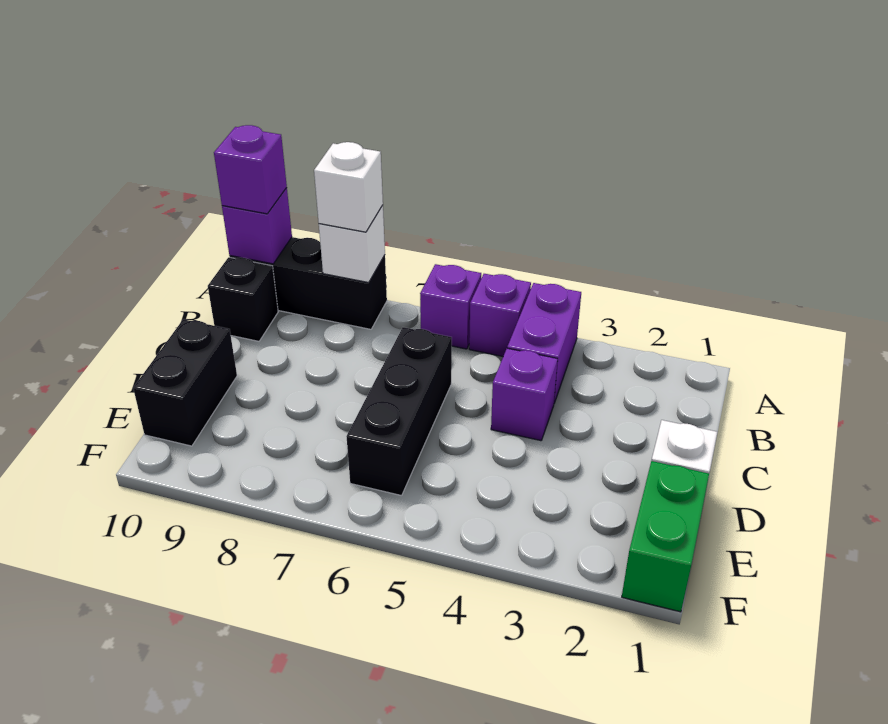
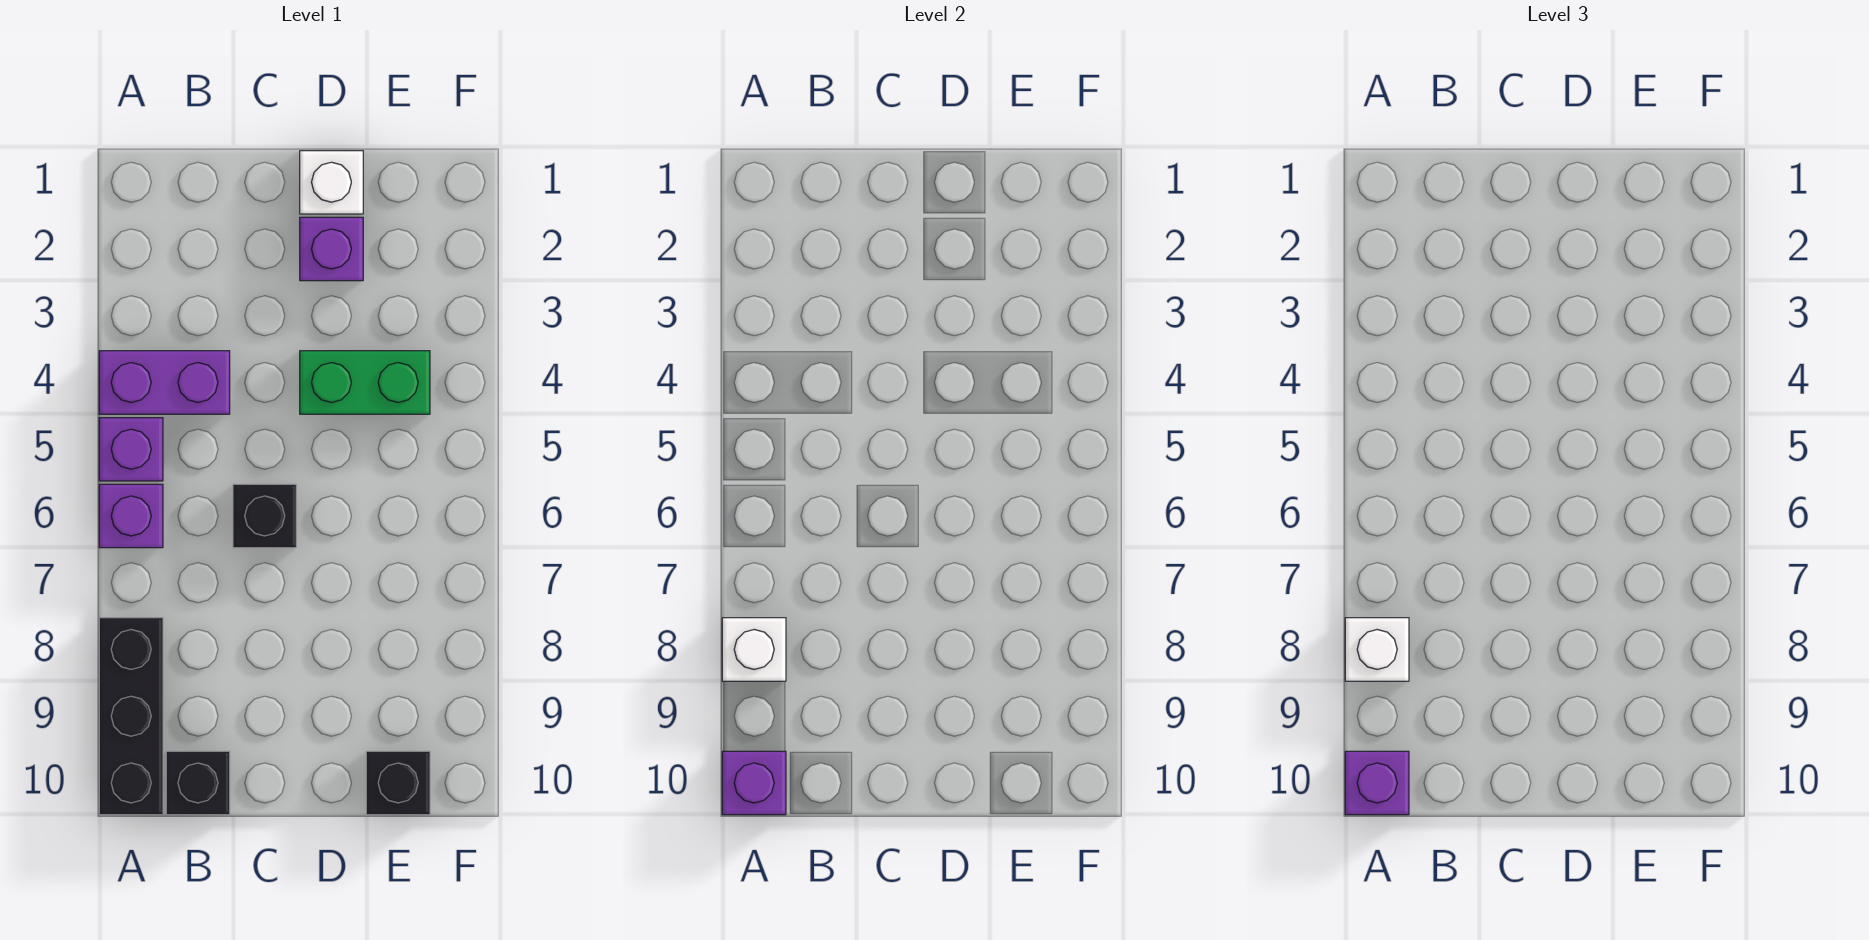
purple brick C4 level 1 -> purple brick D2 level 1
black brick C6:E6 level 1 -> black brick C6 level 1
black brick D10:E10 level 1 -> black brick E10 level 1
green brick E1:F1 level 1 -> green brick D4:E4 level 1

